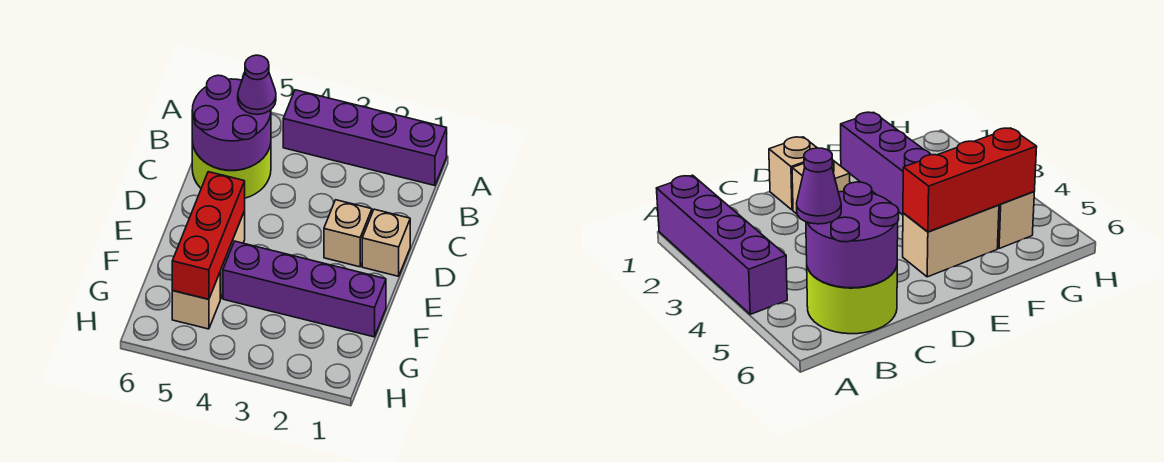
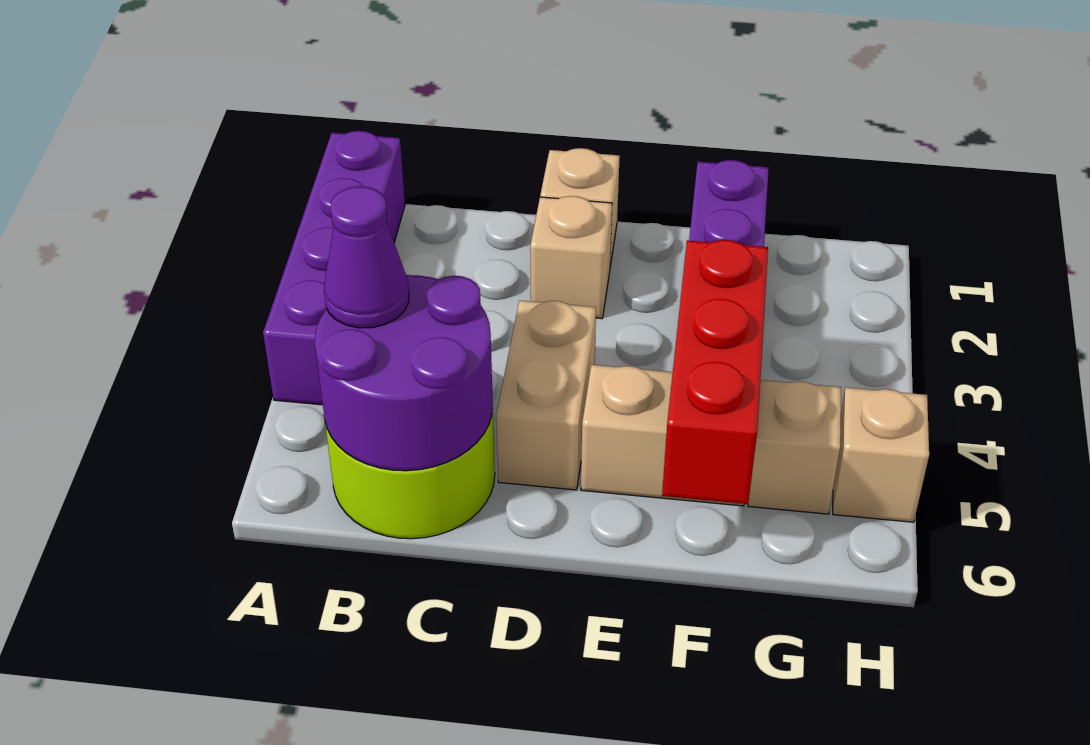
none -> tan brick D4:D5 level 1
red brick E5:G5 level 2 -> red brick F4:F6 level 2
none -> tan brick H5 level 1

